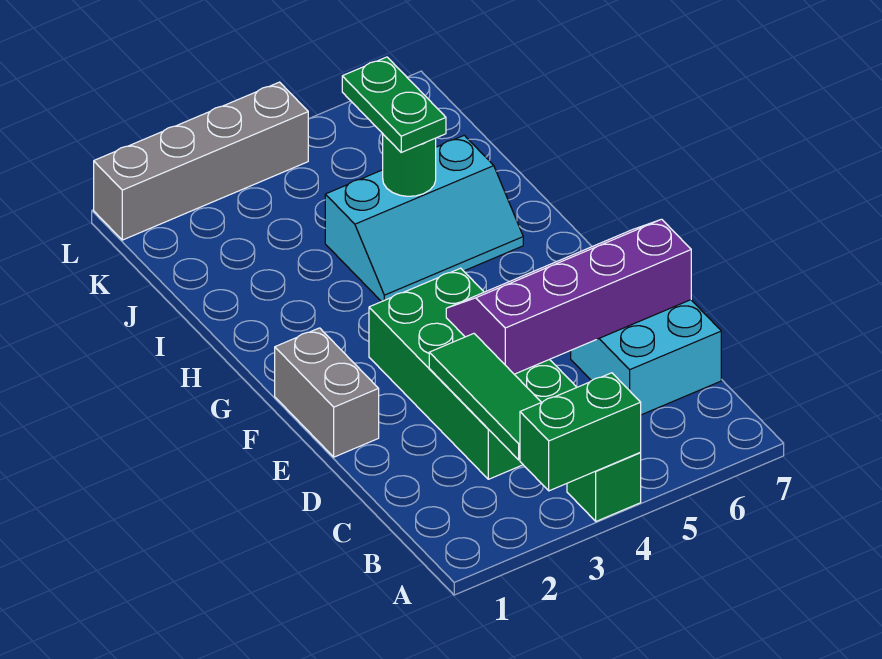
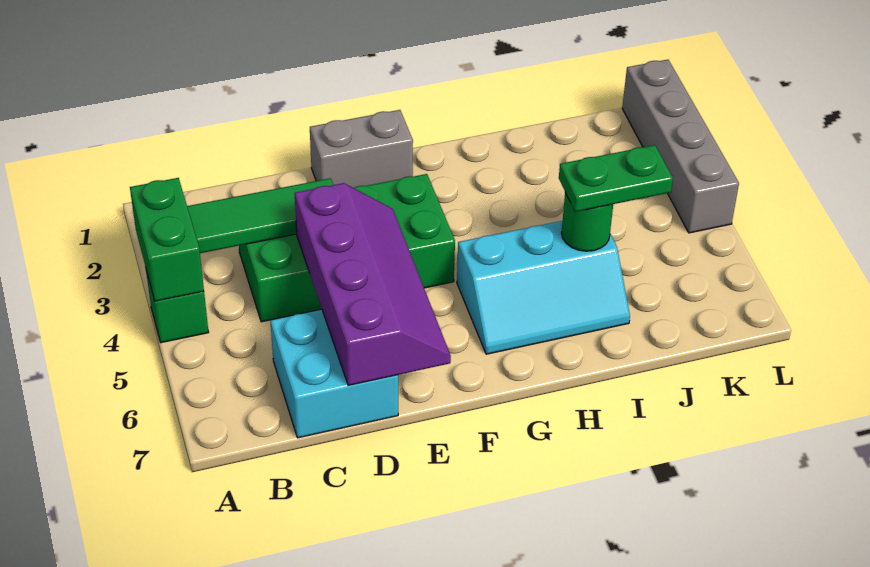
cyan slope H4:I6 level 1 top I -> cyan slope G5:I6 level 1 top 5

